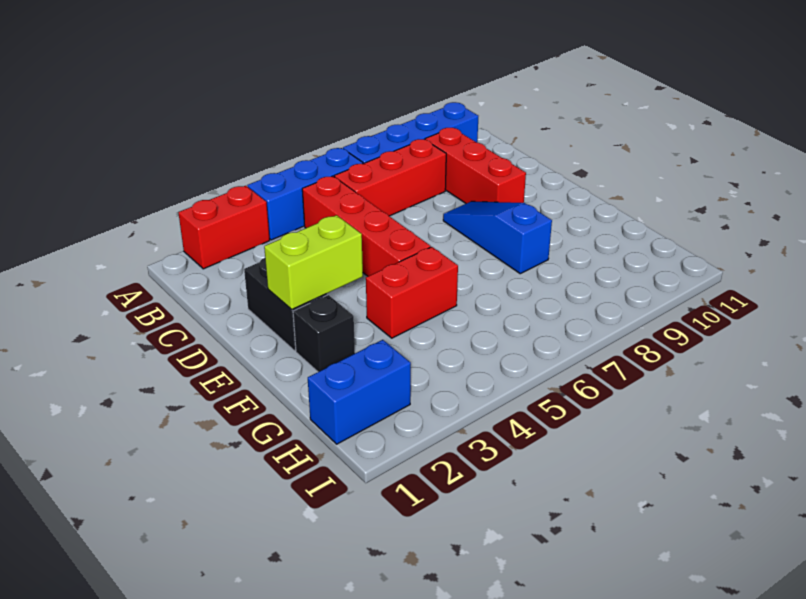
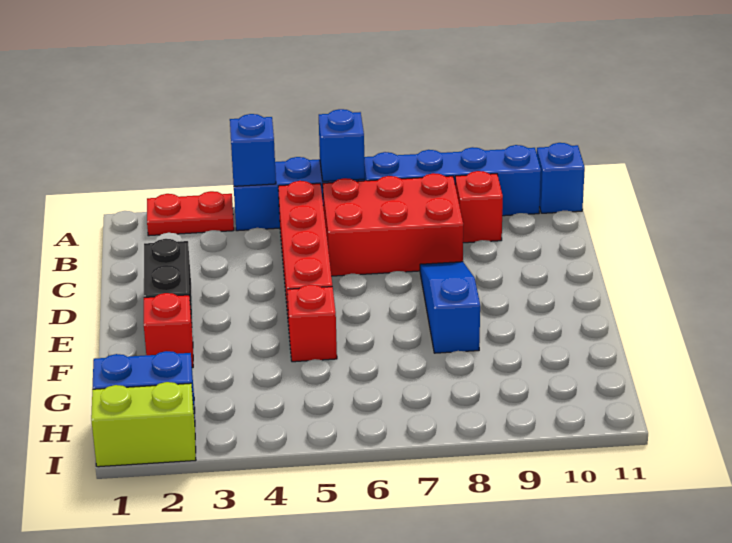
red brick A2:A3 level 1 -> red plate A2:A3 level 1
none -> blue brick A4 level 2
none -> blue brick A6 level 2
none -> blue brick A11 level 1
red brick B6:B8 level 1 -> red brick B6:C8 level 1
red brick B9:D9 level 1 -> red brick B9 level 1
lime brick E2:E3 level 2 -> lime brick I1:I2 level 1
black brick F2 level 1 -> red brick F2 level 1
red brick F4:F5 level 1 -> red brick F5 level 1

